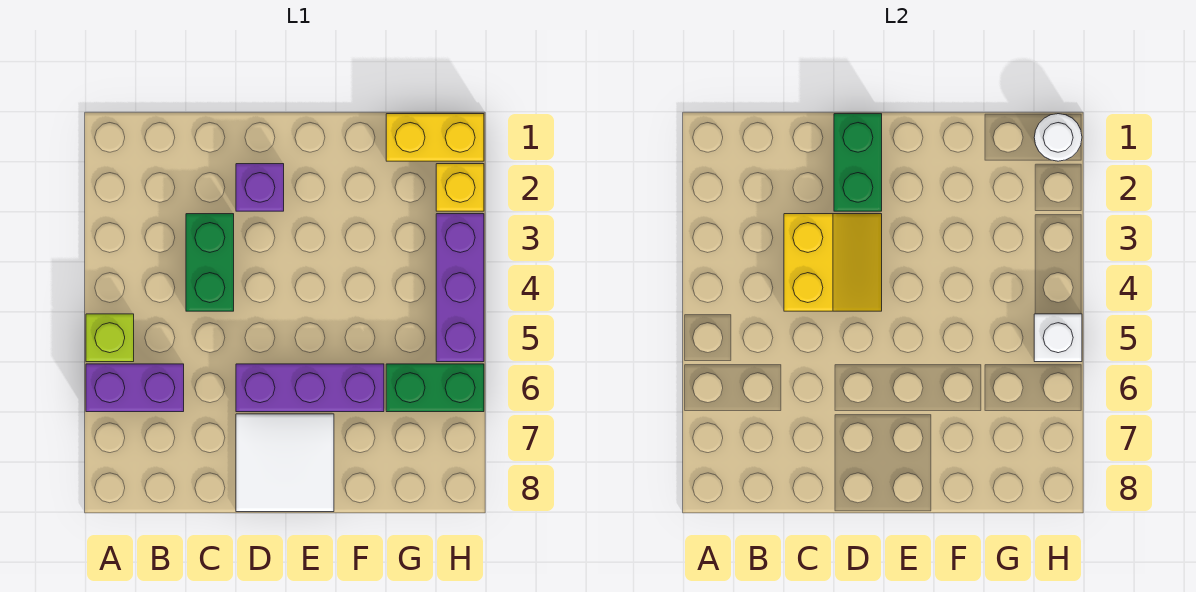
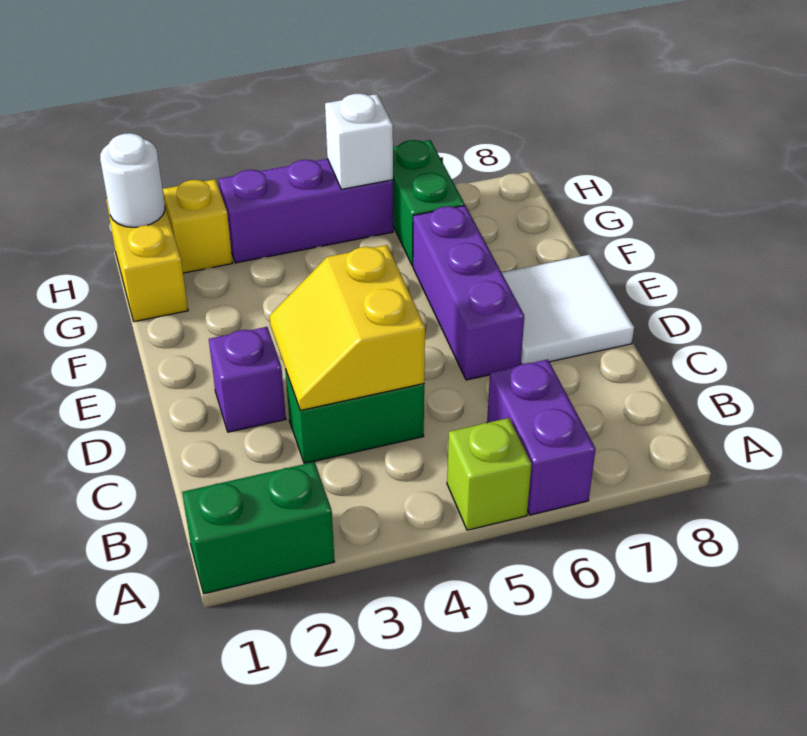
yellow slope C3:D4 level 2 top C -> yellow slope C3:D4 level 2 top 4
green brick D1:D2 level 2 -> green brick A1:A2 level 1

